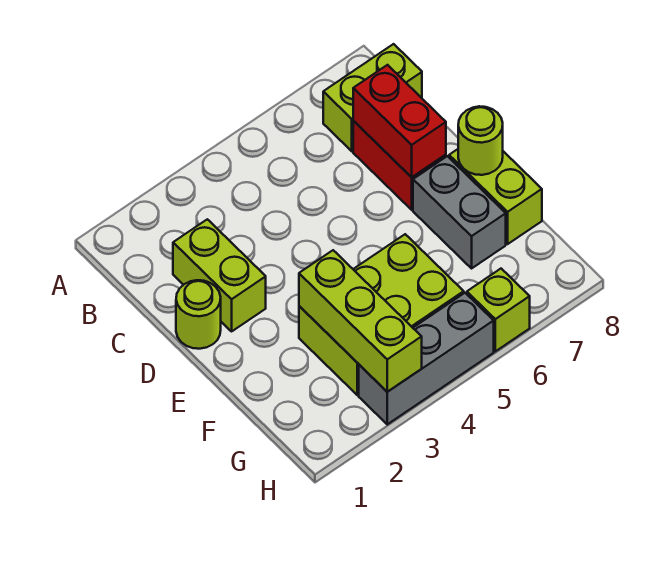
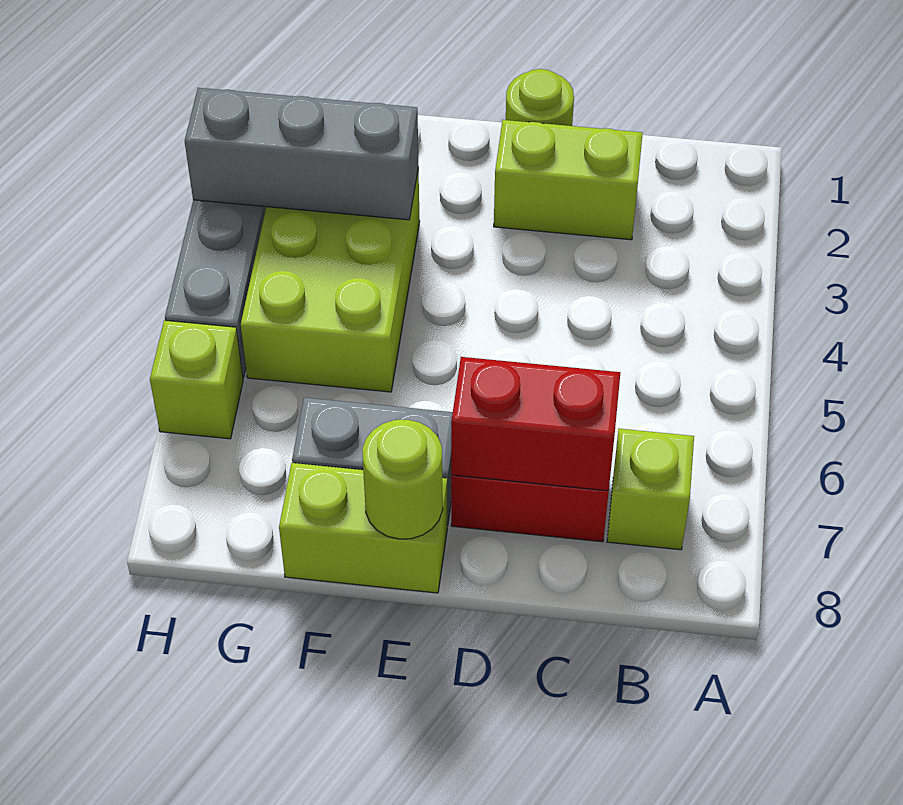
lime brick B7:B8 level 1 -> lime brick B7 level 1
lime brick F3:H3 level 2 -> grey brick F3:H3 level 2

